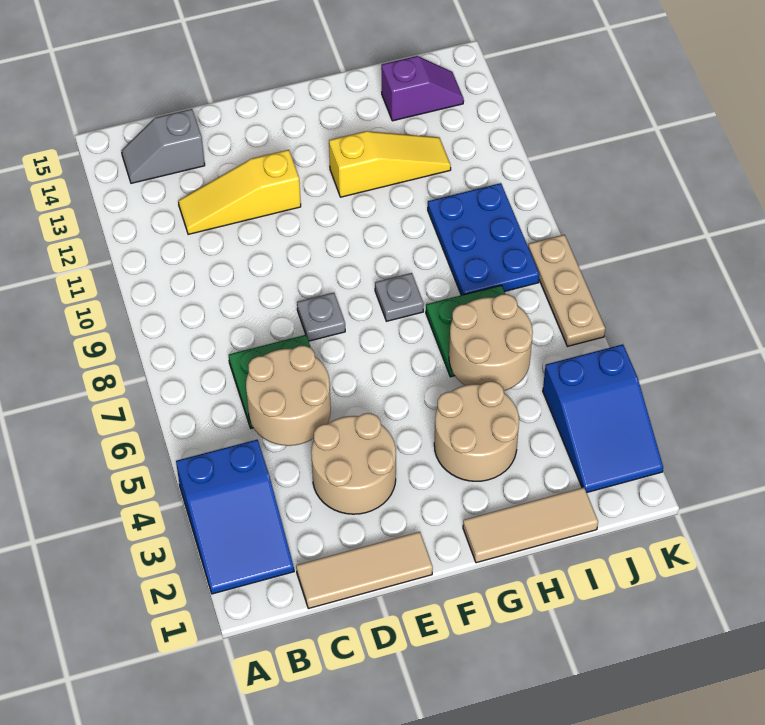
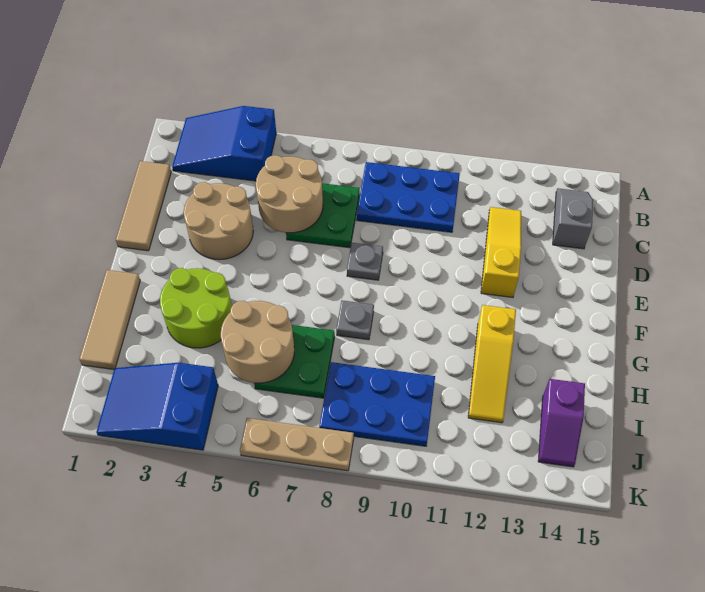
none -> blue plate B8:C10 level 1
tan round brick G3:H4 level 1 -> lime round brick G3:H4 level 1

